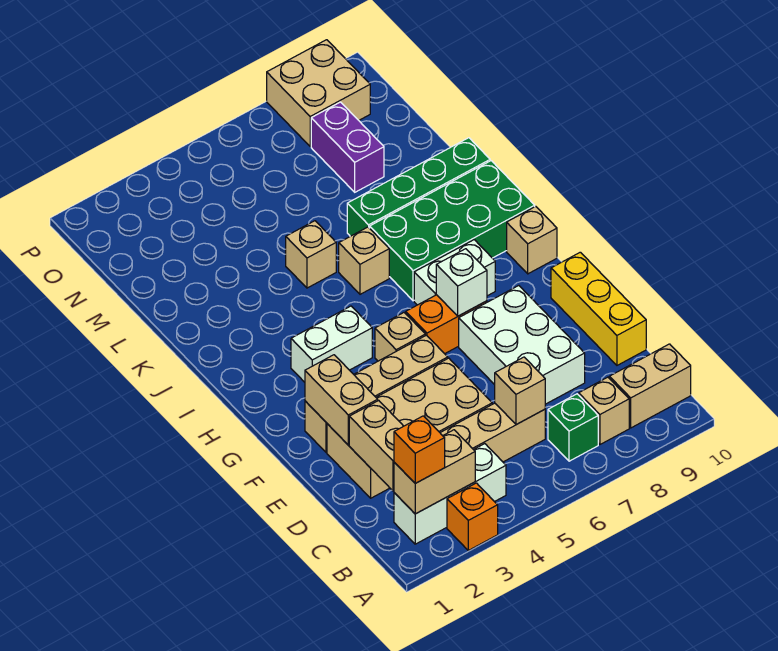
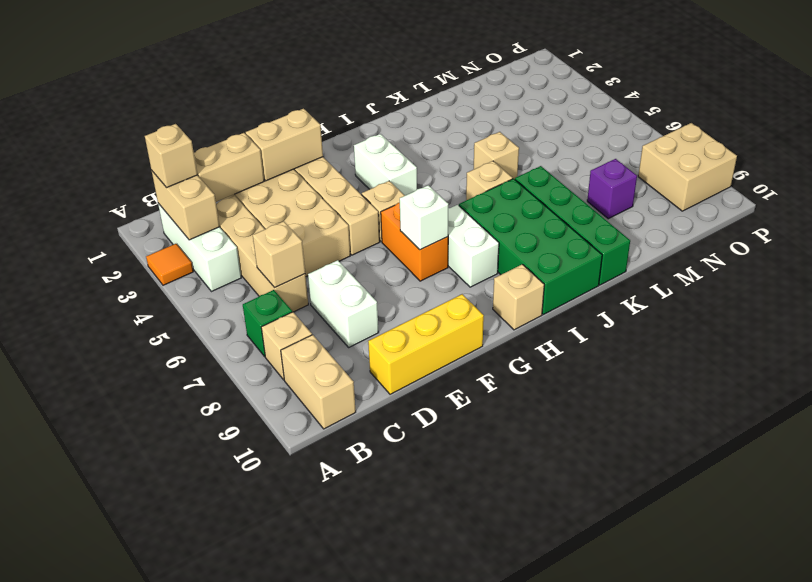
orange brick A3 level 1 -> orange tile A3 level 1
orange brick B2 level 3 -> tan brick B2 level 3
white brick D7:F8 level 1 -> white brick D7:D8 level 1
purple brick M8:N8 level 1 -> purple brick M8 level 1

